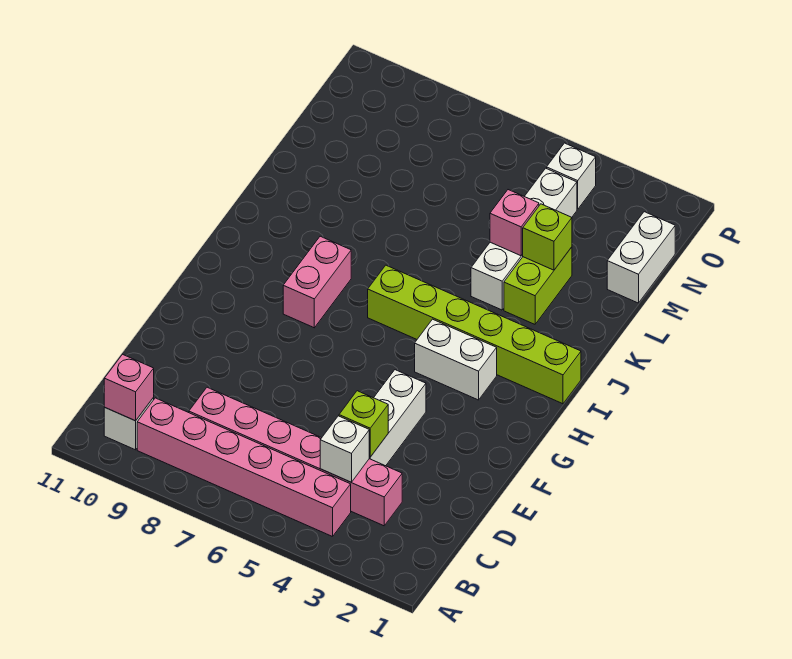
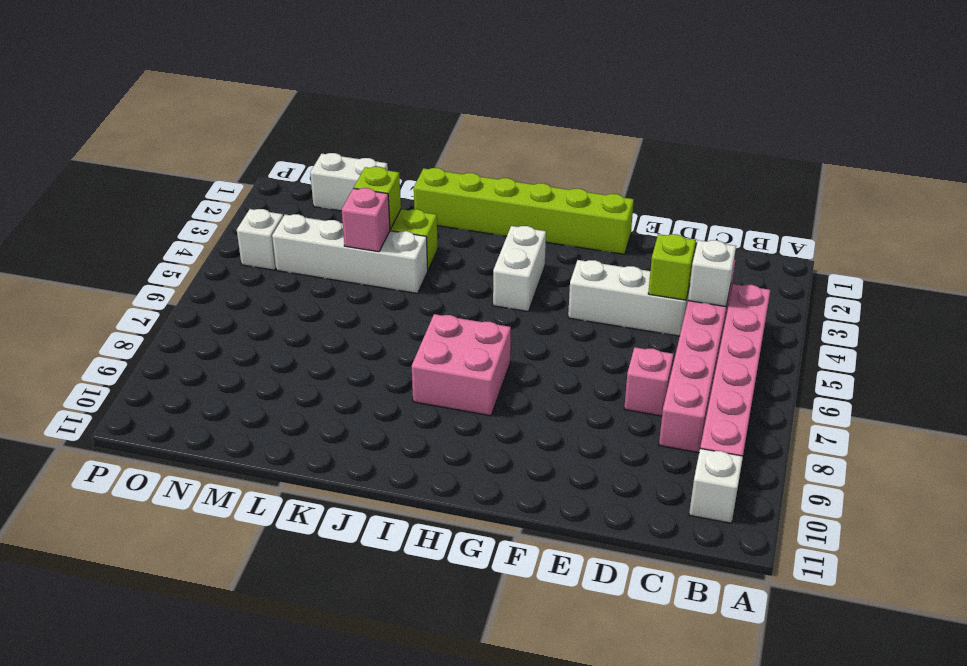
pink brick B10 level 2 -> pink brick D7 level 1
pink brick H8:I8 level 1 -> pink brick H7:I8 level 1
lime brick I1:I6 level 1 -> lime brick F1:K1 level 1

